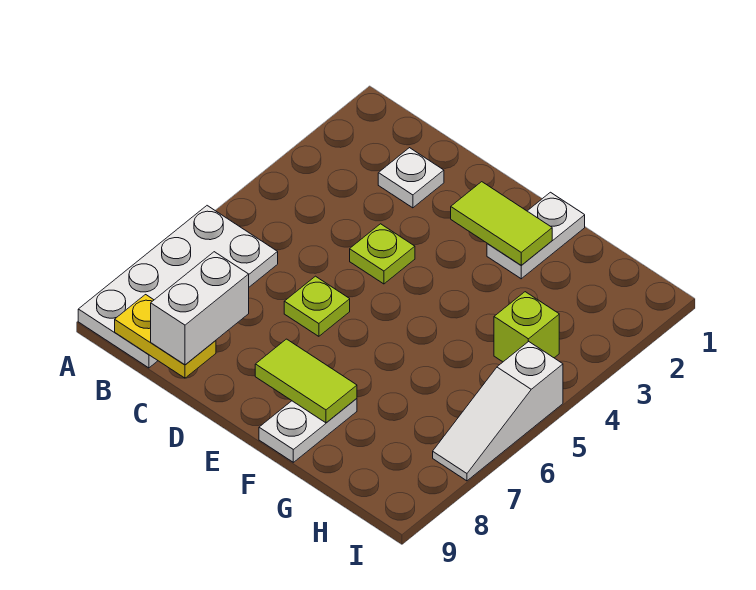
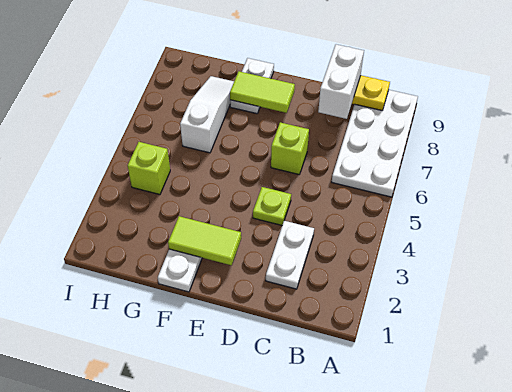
white plate C2 level 1 -> white plate C2:C3 level 1
lime plate D6 level 1 -> lime brick D6 level 1
white slope I5:I7 level 1 top 5 -> white slope G6:G8 level 1 top 6

